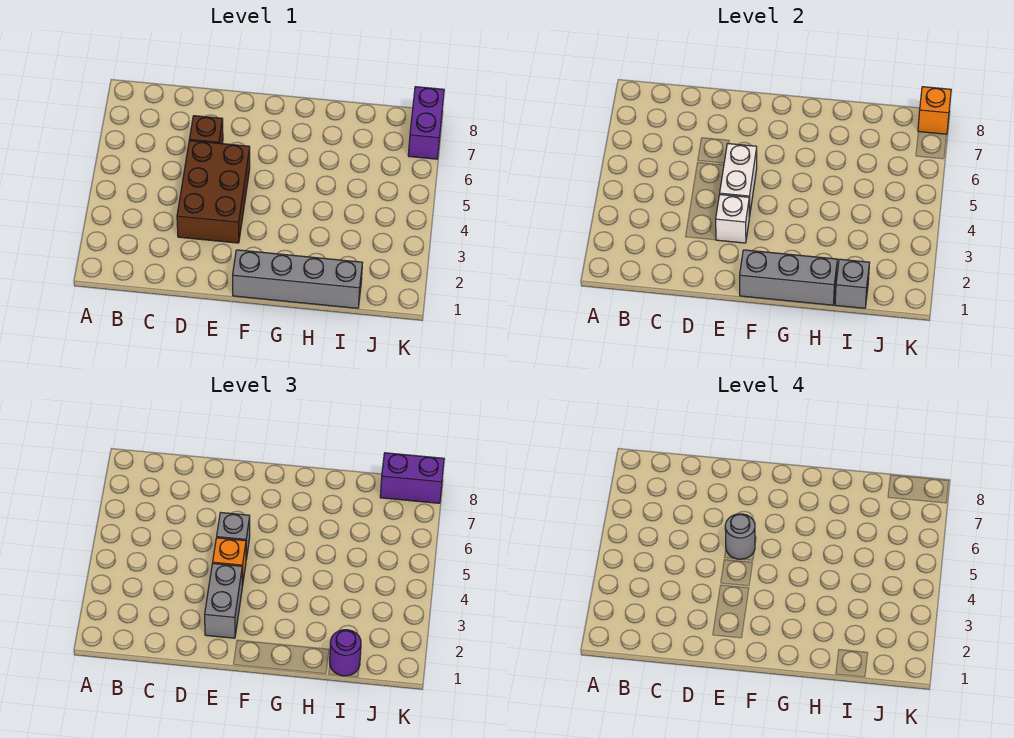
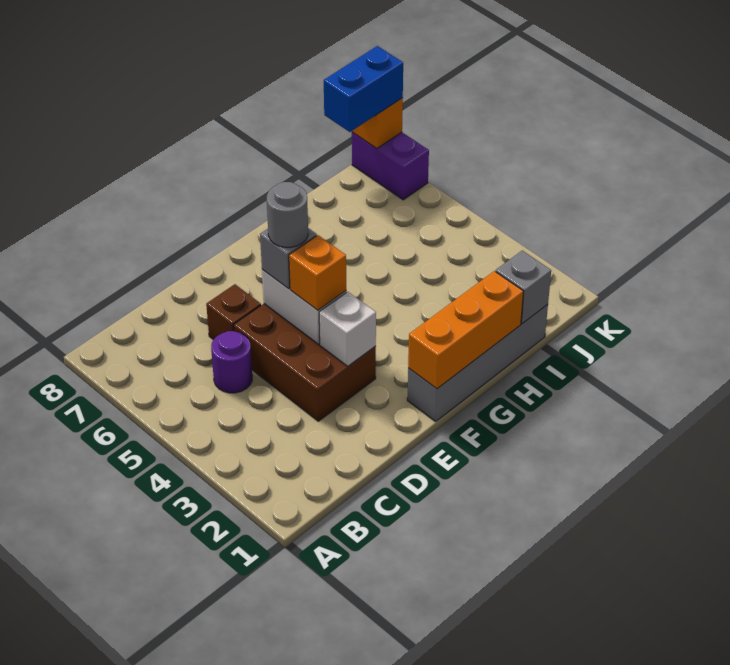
grey brick E2:E3 level 3 -> none
grey brick F1:H1 level 2 -> orange brick F1:H1 level 2
purple round brick I1 level 3 -> purple round brick C5 level 1
purple brick J8:K8 level 3 -> blue brick J8:K8 level 3

